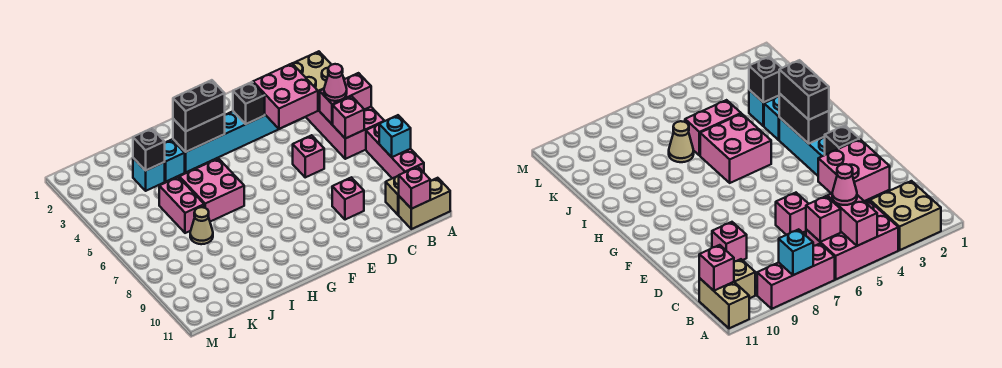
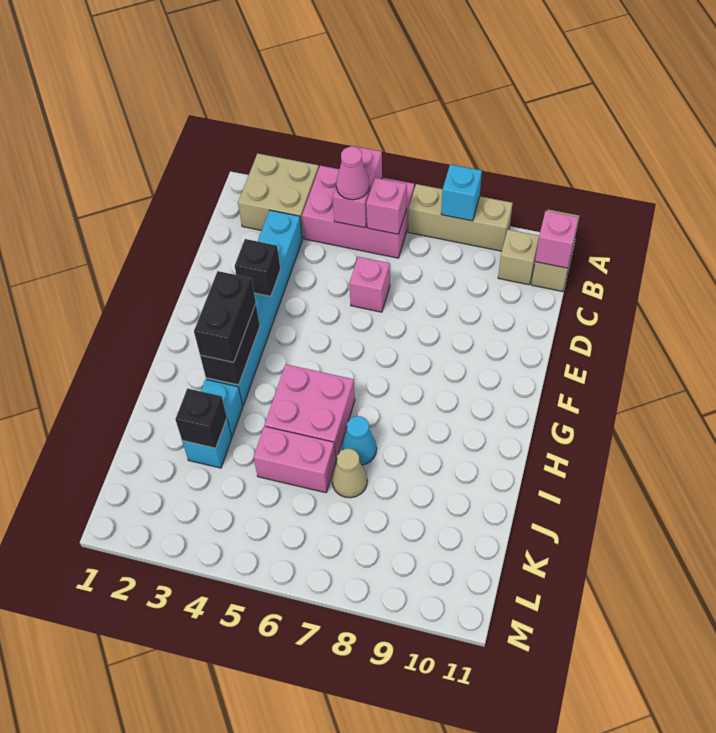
pink brick A7:A9 level 1 -> tan brick A7:A9 level 1
pink brick C3:D4 level 2 -> none
pink brick D9 level 1 -> none
none -> cyan cone I7 level 1

